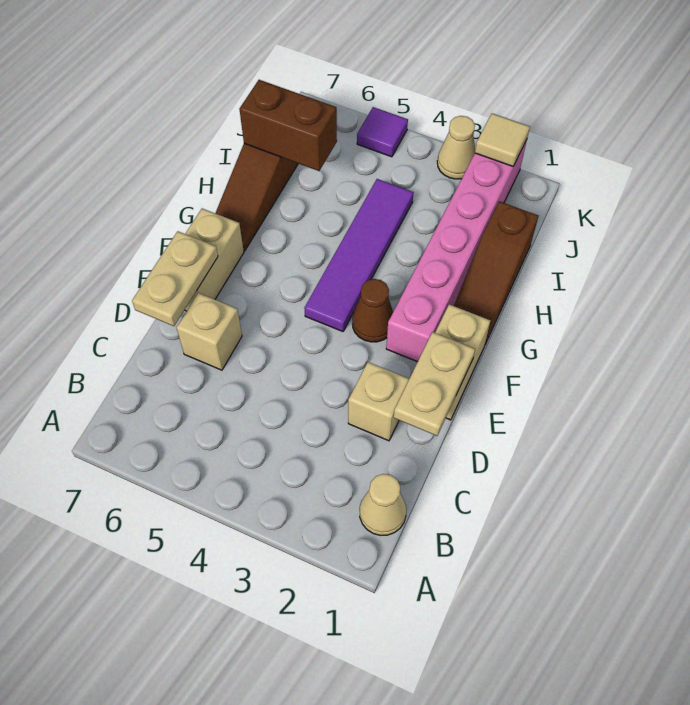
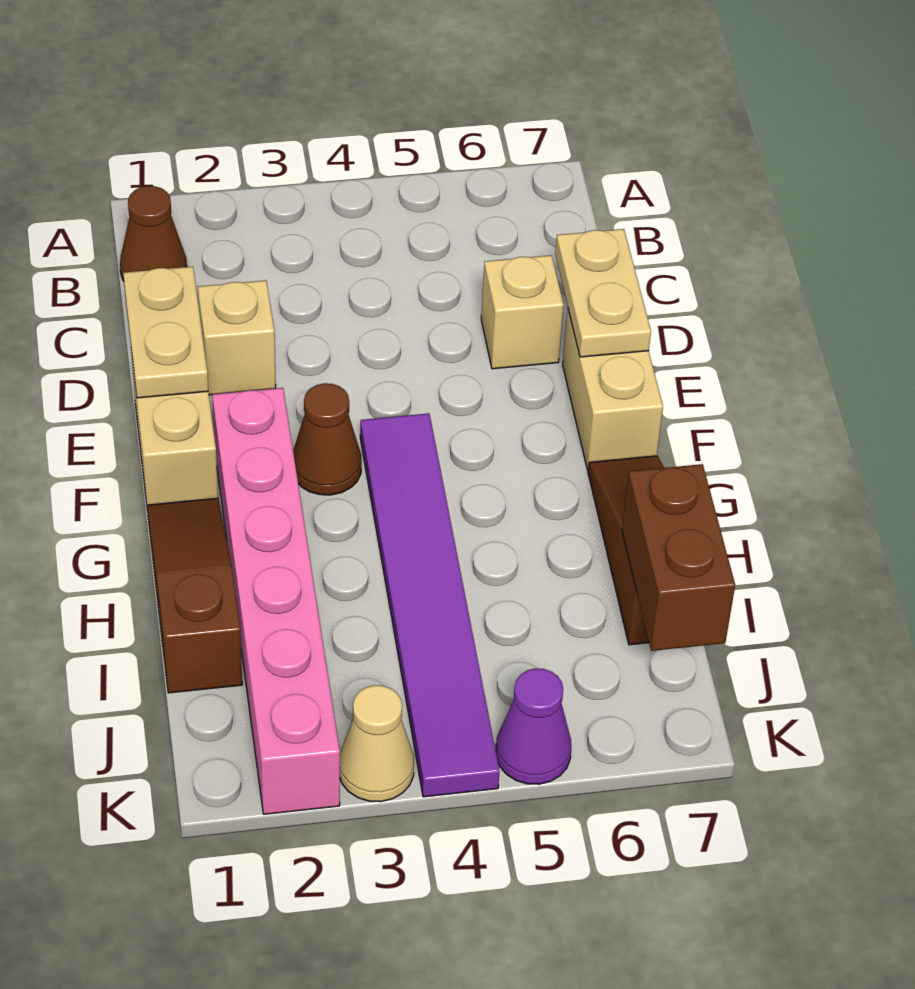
tan cone B1 level 1 -> brown cone B1 level 1
purple tile F4:I4 level 1 -> purple tile F4:K4 level 1
brown brick I6:I7 level 2 -> brown brick I7:J7 level 2
tan tile K2 level 2 -> none
purple tile K5 level 1 -> purple cone K5 level 1

